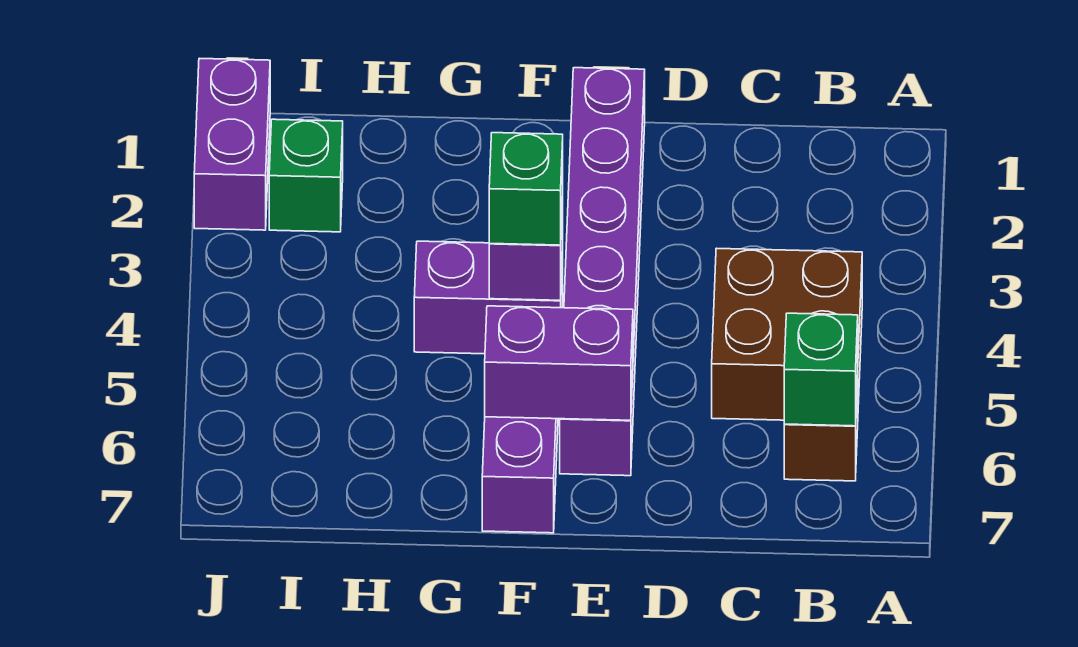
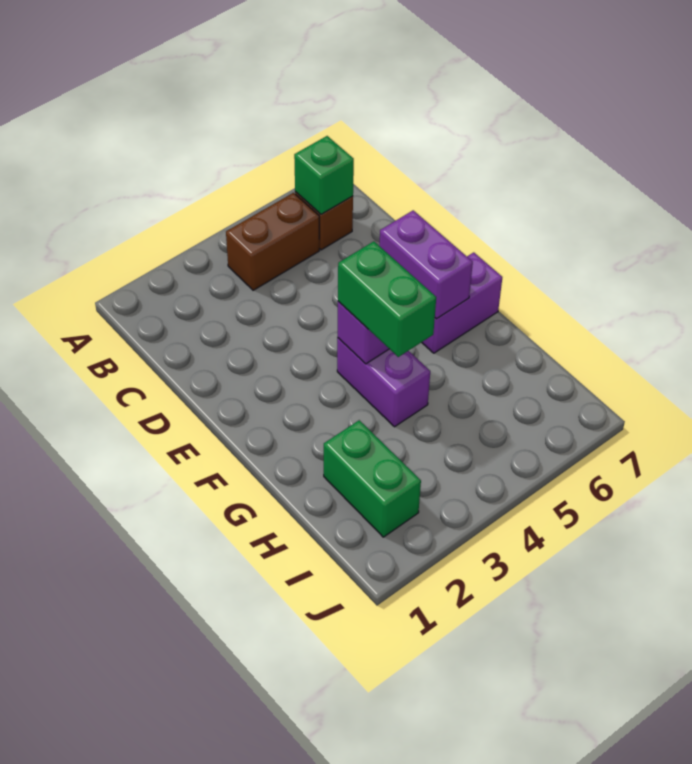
brown brick B4:C5 level 1 -> brown brick B4:B5 level 1
purple brick E1:E6 level 1 -> none
green brick F4 level 3 -> green brick F4:G4 level 3
green brick I2 level 1 -> green brick H2:I2 level 1
purple brick J1:J2 level 1 -> none

